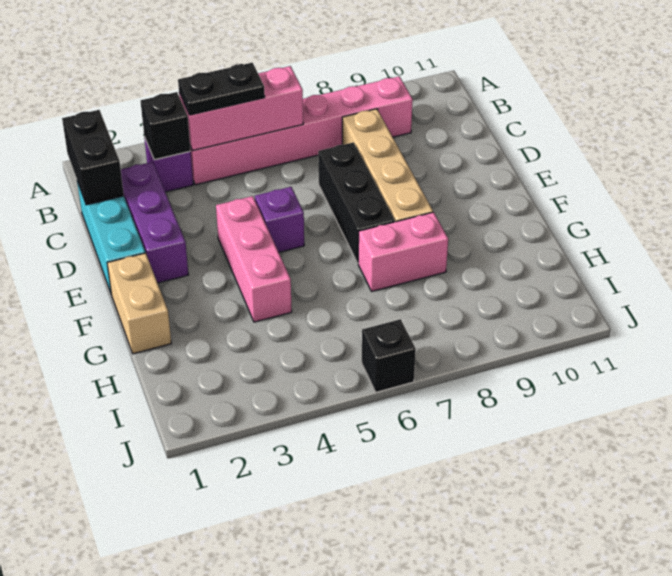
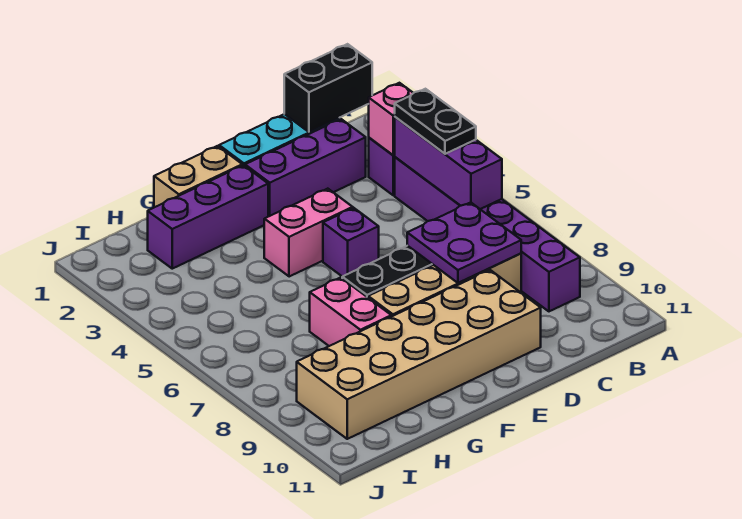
black brick B3 level 2 -> pink brick B3 level 2
pink brick B4:B9 level 1 -> purple brick B4:B9 level 1
pink brick B4:B6 level 2 -> purple brick B4:B6 level 2
none -> purple plate C7:D8 level 2
none -> tan brick D9:I10 level 1
pink brick E4:G4 level 1 -> pink brick E4:F4 level 1
none -> purple brick F2:H2 level 1
black brick J6 level 1 -> none

